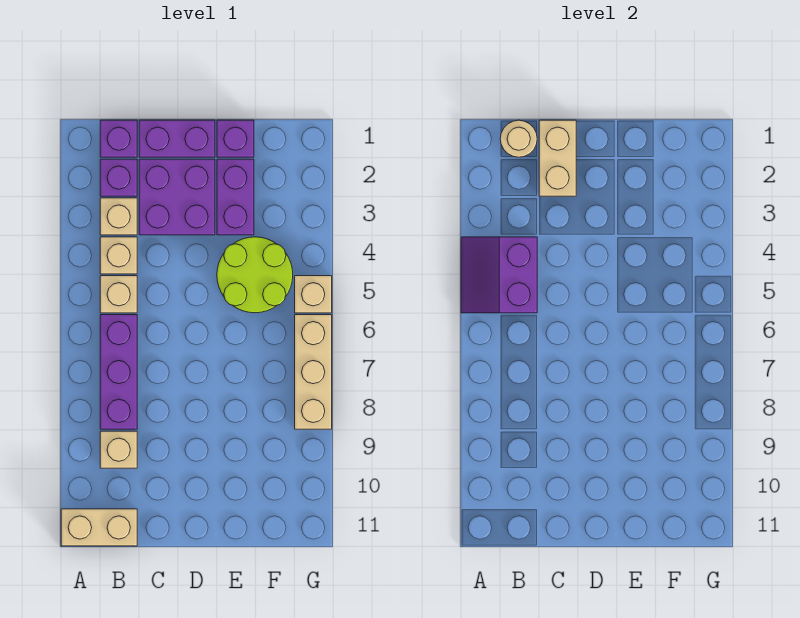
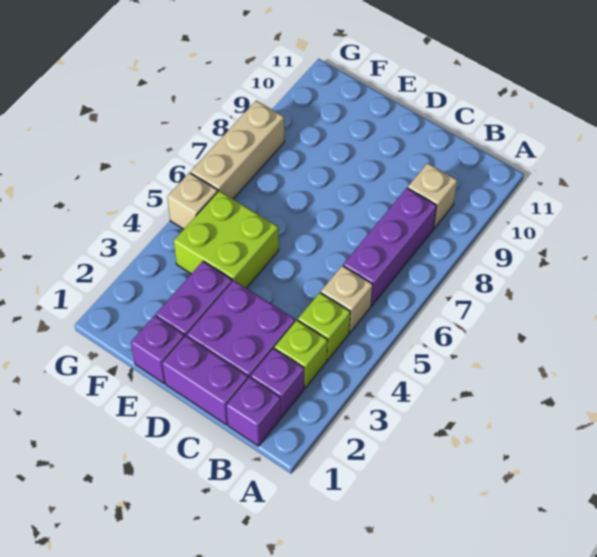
purple slope A4:B5 level 2 top B -> none
tan brick A11:B11 level 1 -> none
tan round brick B1 level 2 -> none
tan brick B3 level 1 -> lime brick B3 level 1
tan brick B4 level 1 -> lime brick B4 level 1
tan brick C1:C2 level 2 -> none
lime round brick E4:F5 level 1 -> lime brick E4:F5 level 1

